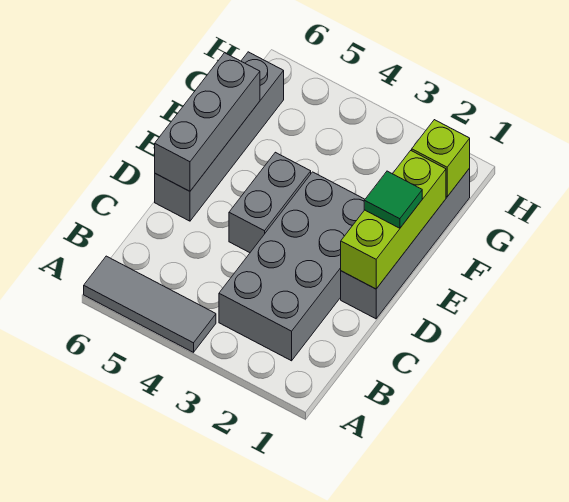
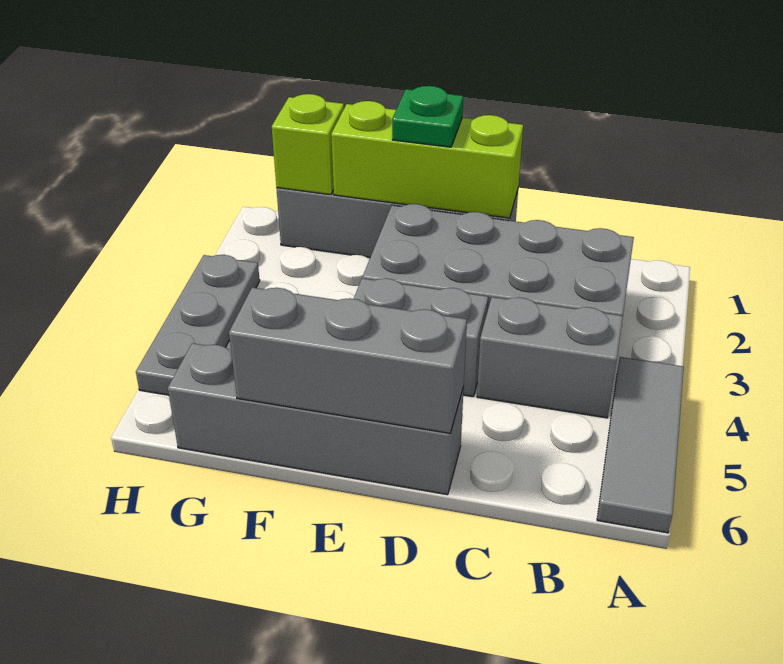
none -> grey brick B4:C4 level 1
green tile E1 level 3 -> green plate E1 level 3
none -> grey plate H3:H5 level 1

